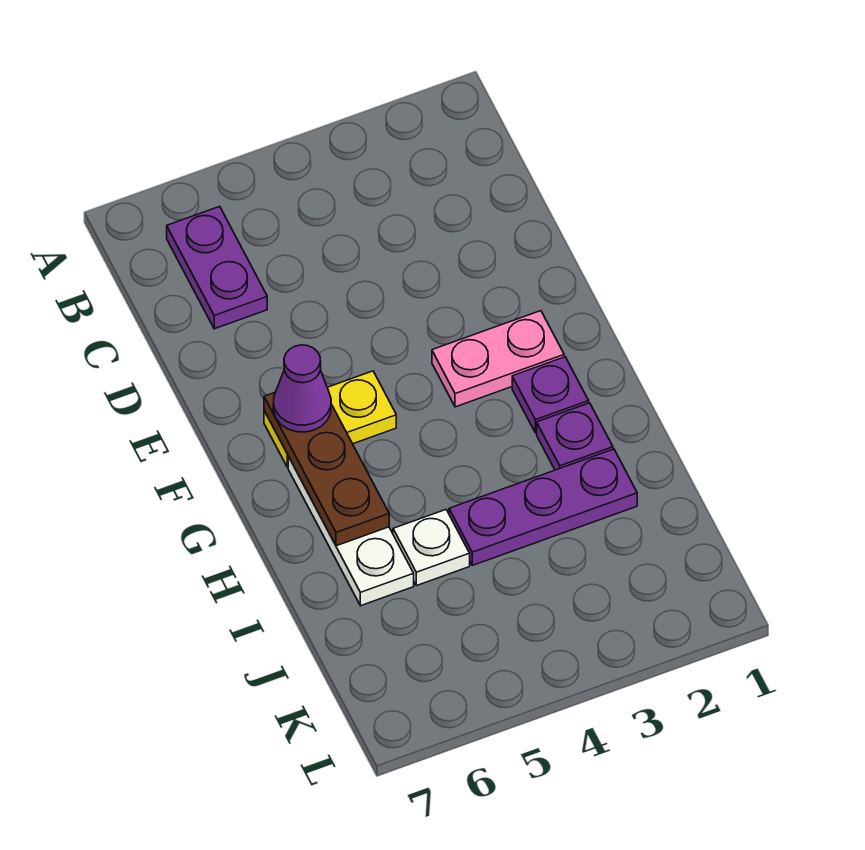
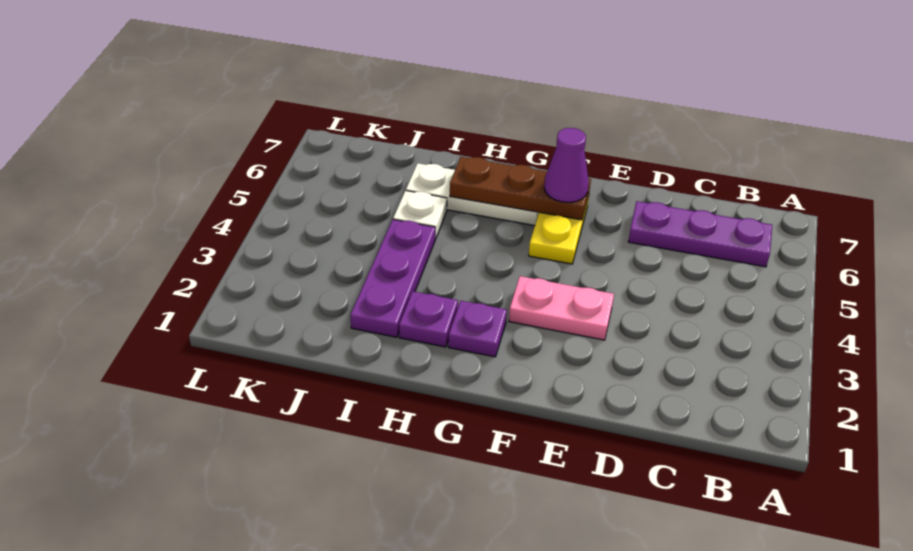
purple plate B6:C6 level 1 -> purple plate B6:D6 level 1
pink plate F2:F3 level 1 -> pink plate E3:F3 level 1

